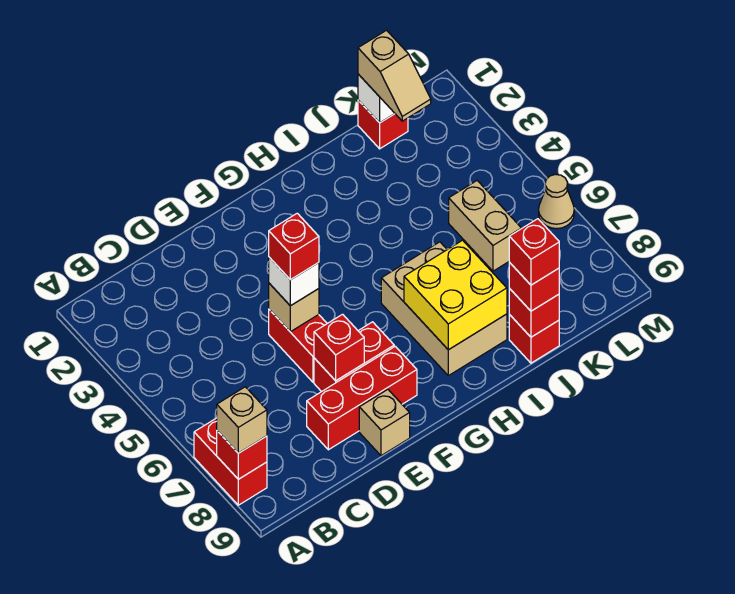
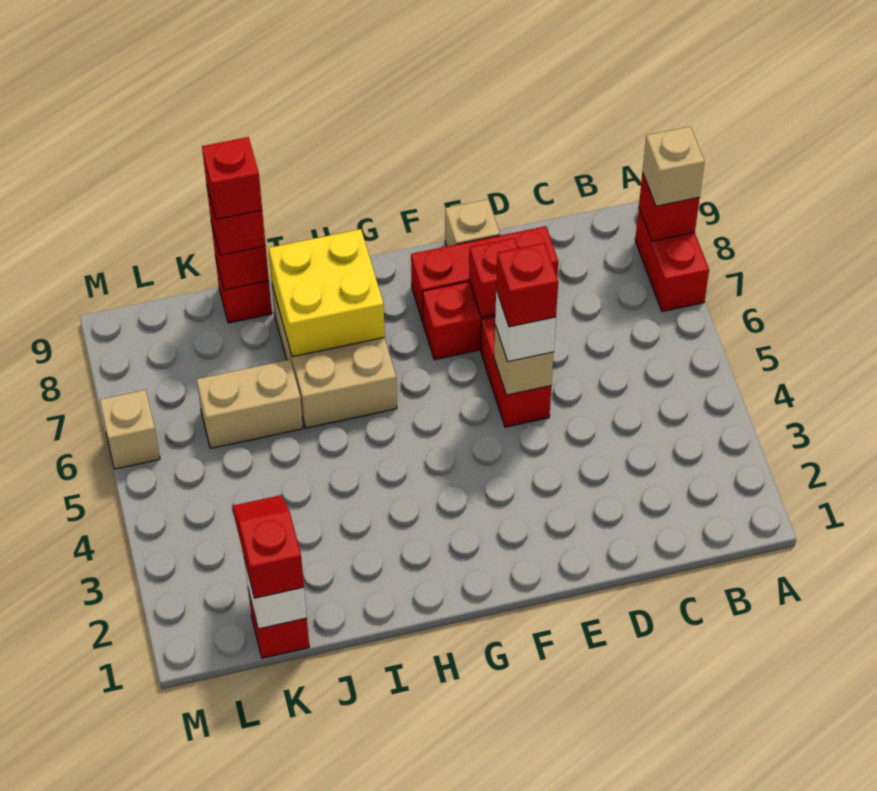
tan slope K1:K2 level 3 top 1 -> red slope K1:K2 level 3 top 1
tan brick K5:K6 level 1 -> tan brick J6:K6 level 1
tan cone M6 level 1 -> tan brick M6 level 1

